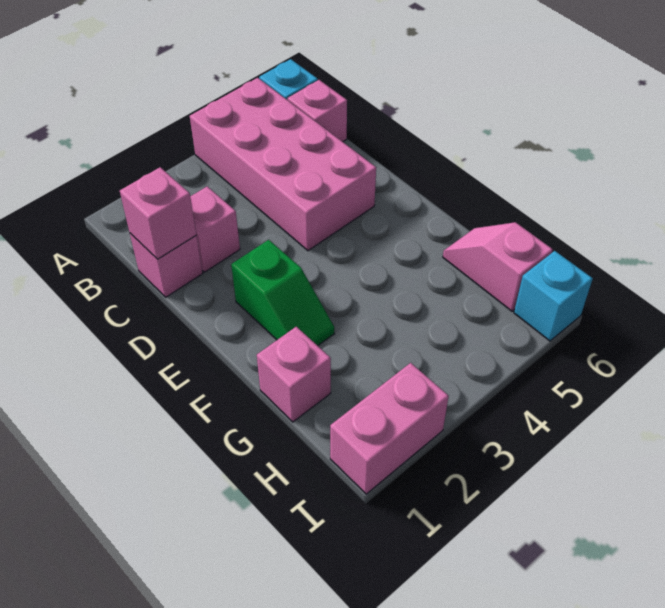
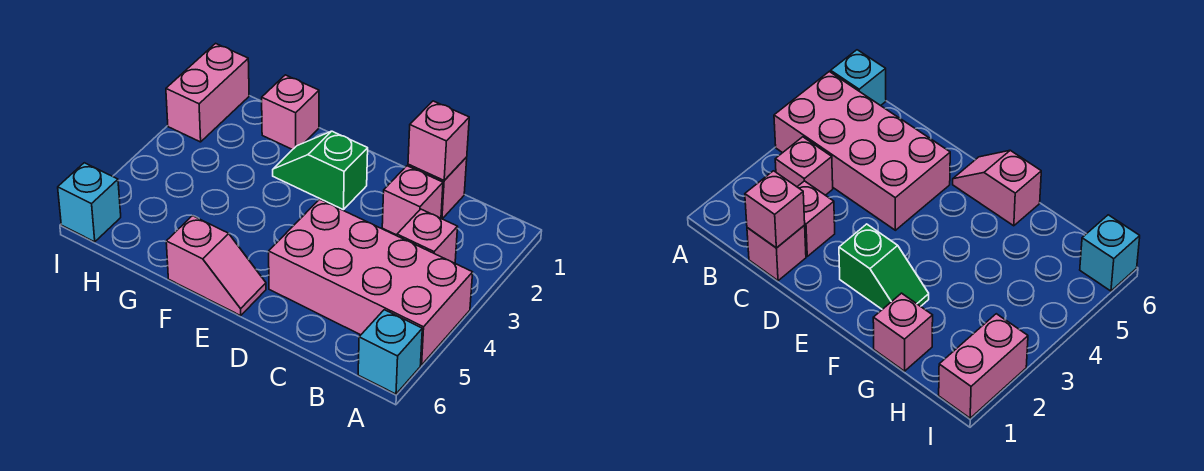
pink brick B6 level 1 -> pink brick B3 level 1
pink slope G6:H6 level 1 top H -> pink slope E6:F6 level 1 top F

